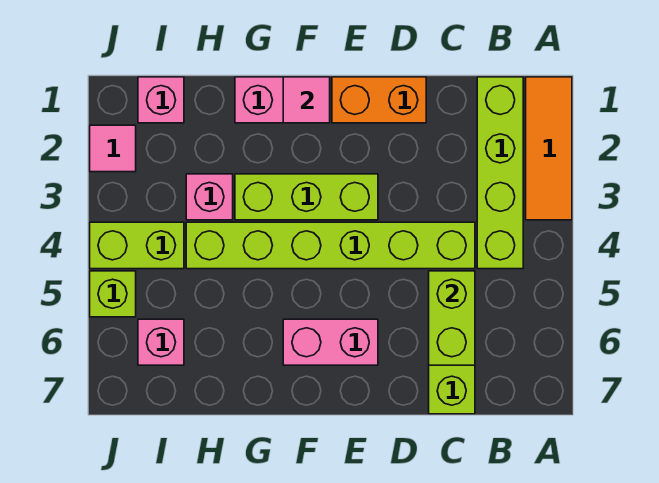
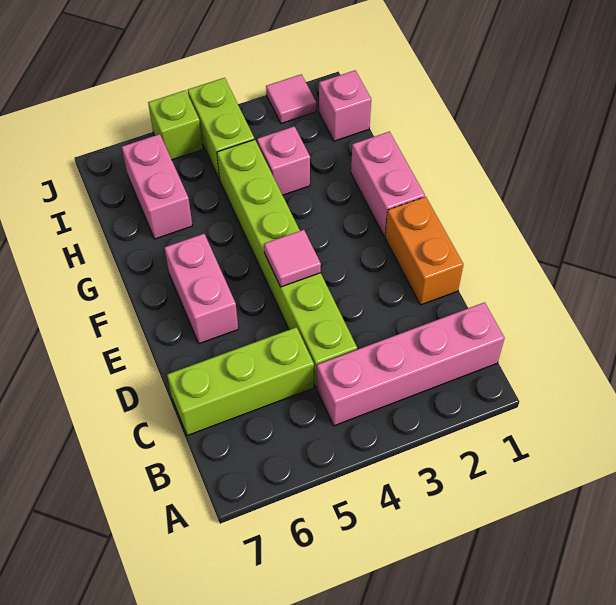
orange tile A1:A3 level 1 -> none
lime brick B1:B4 level 1 -> pink brick B1:B4 level 1
lime brick C5:C6 level 2 -> none
lime brick E3:G3 level 1 -> none
pink tile F1 level 2 -> pink tile E4 level 2
pink brick I6 level 1 -> pink brick H6:I6 level 1

